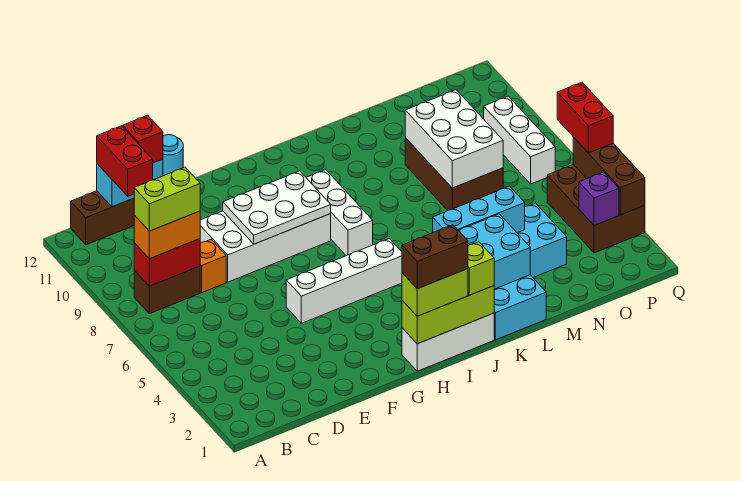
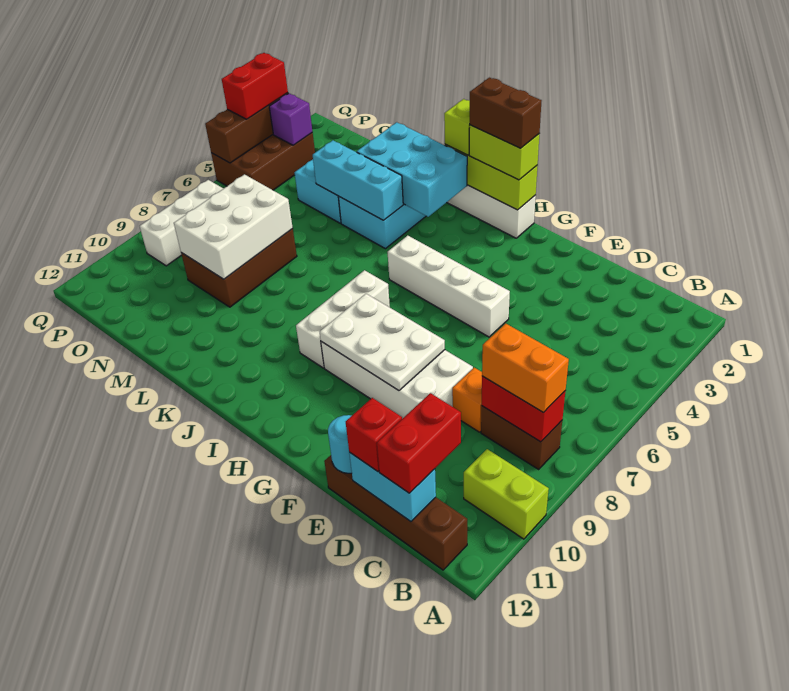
lime brick B8:C8 level 4 -> lime brick A10:B10 level 1
red brick Q5:Q6 level 3 -> red brick Q3:Q4 level 3

